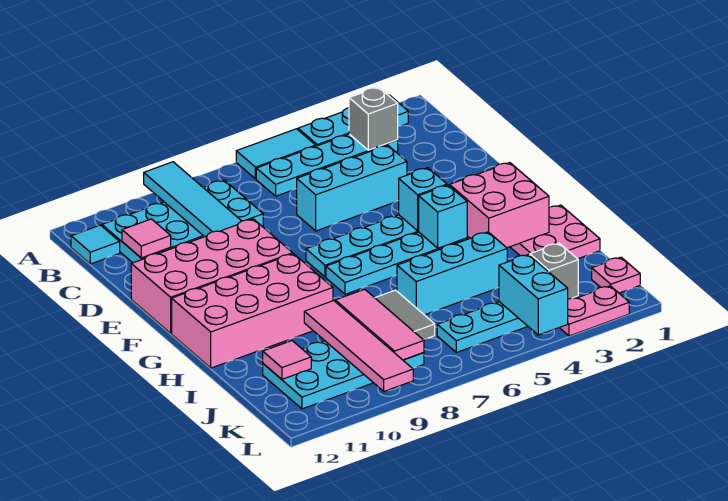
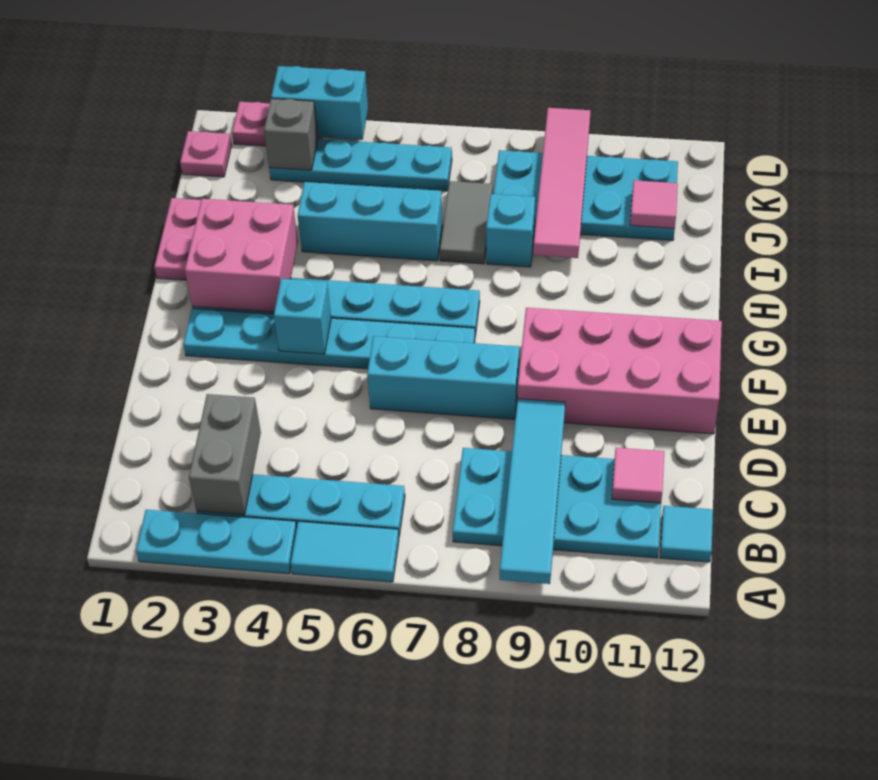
grey brick B3 level 2 -> grey brick B3:C3 level 2
cyan brick D4:D6 level 1 -> cyan brick E6:E8 level 1
cyan brick G4 level 2 -> cyan brick I8 level 1
pink brick G9:H12 level 1 -> none
pink tile I8:K8 level 2 -> none
cyan brick K4:L4 level 2 -> cyan brick L3:L4 level 2

